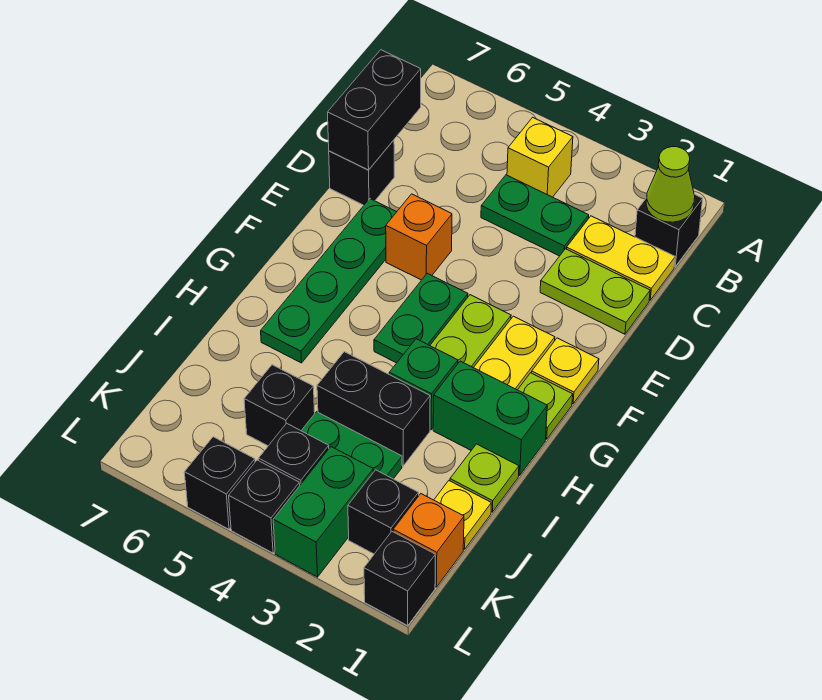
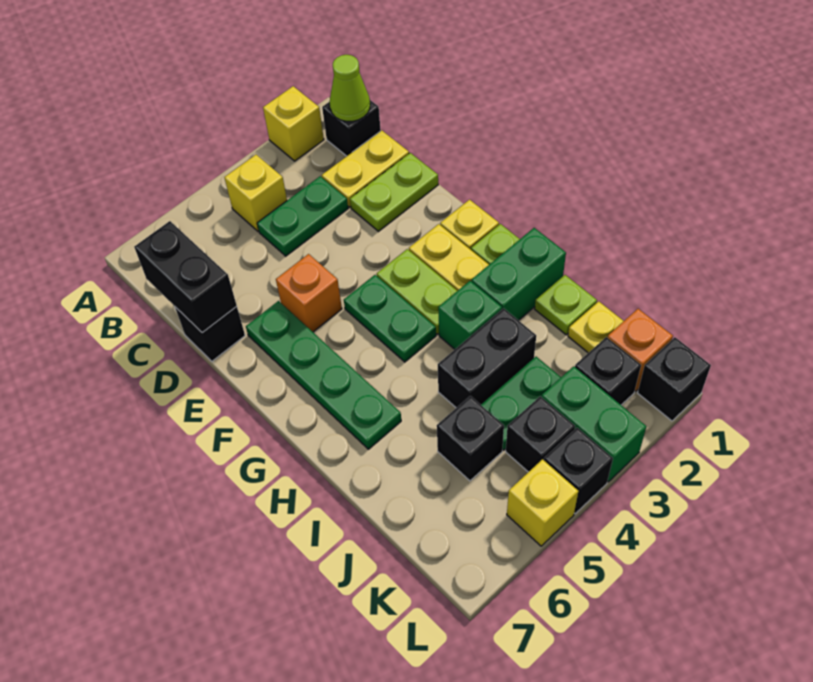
none -> yellow brick A2 level 1
black brick L5 level 1 -> yellow brick L5 level 1

